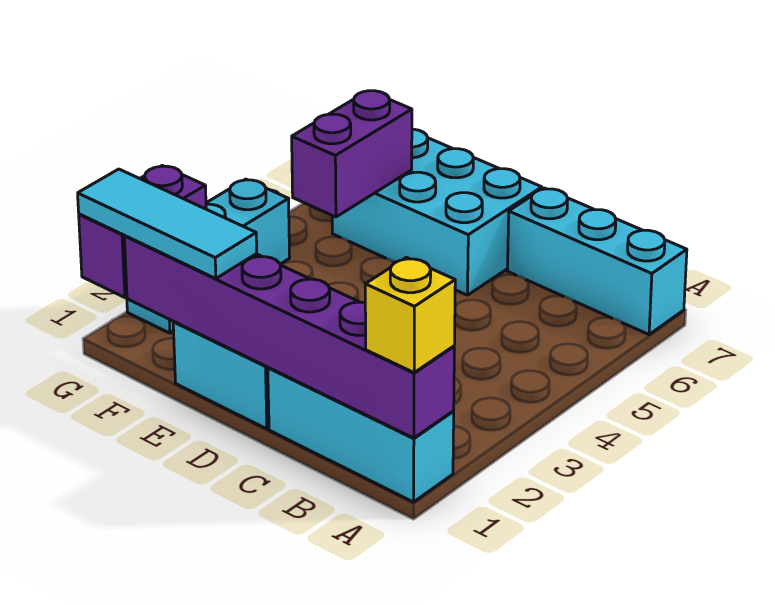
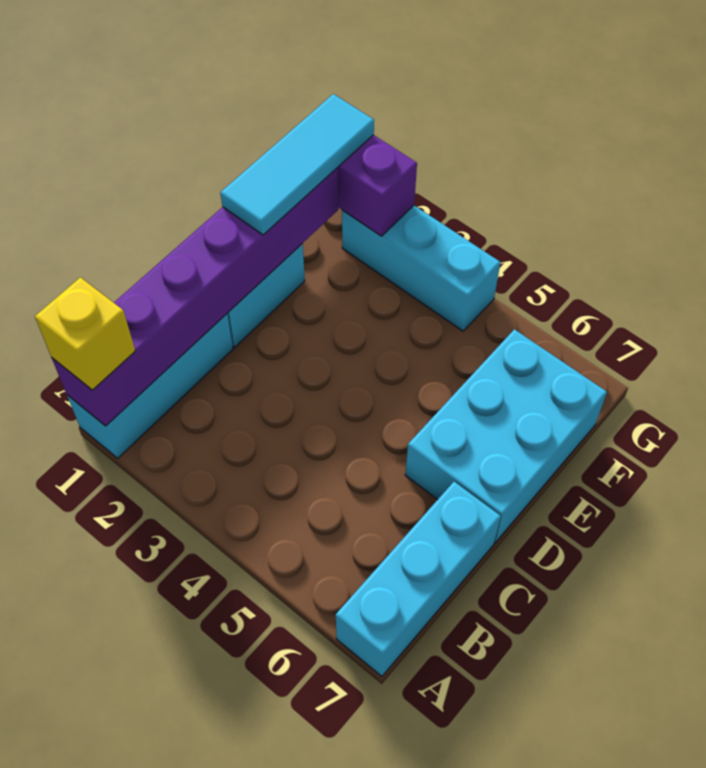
purple brick F5:F6 level 2 -> none

